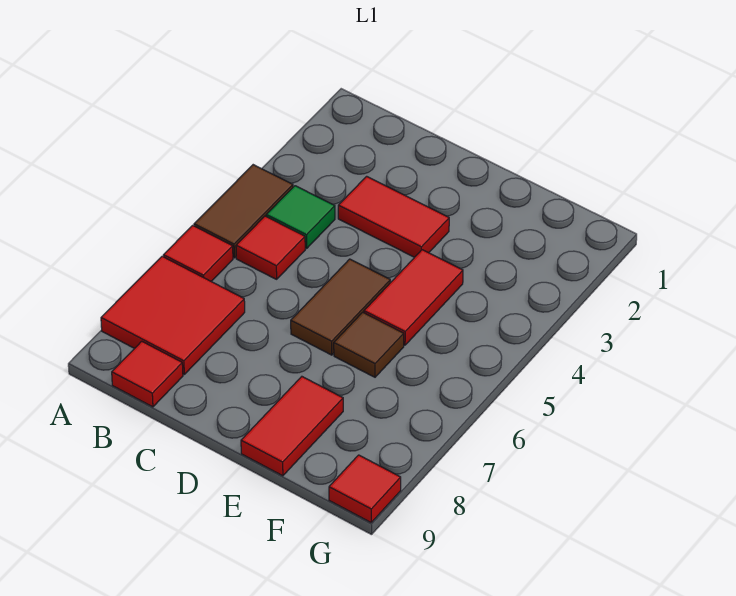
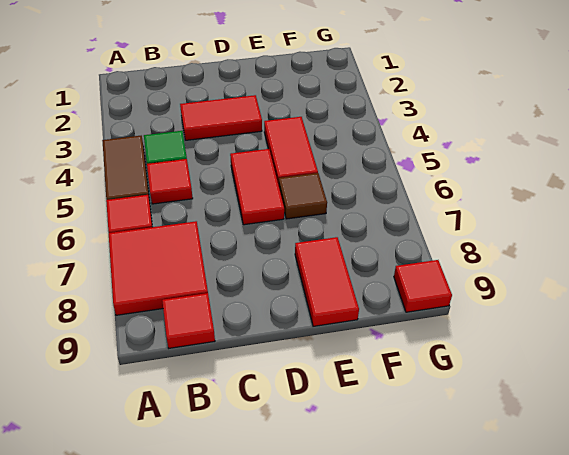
brown tile D5:D6 level 1 -> red tile D5:D6 level 1

